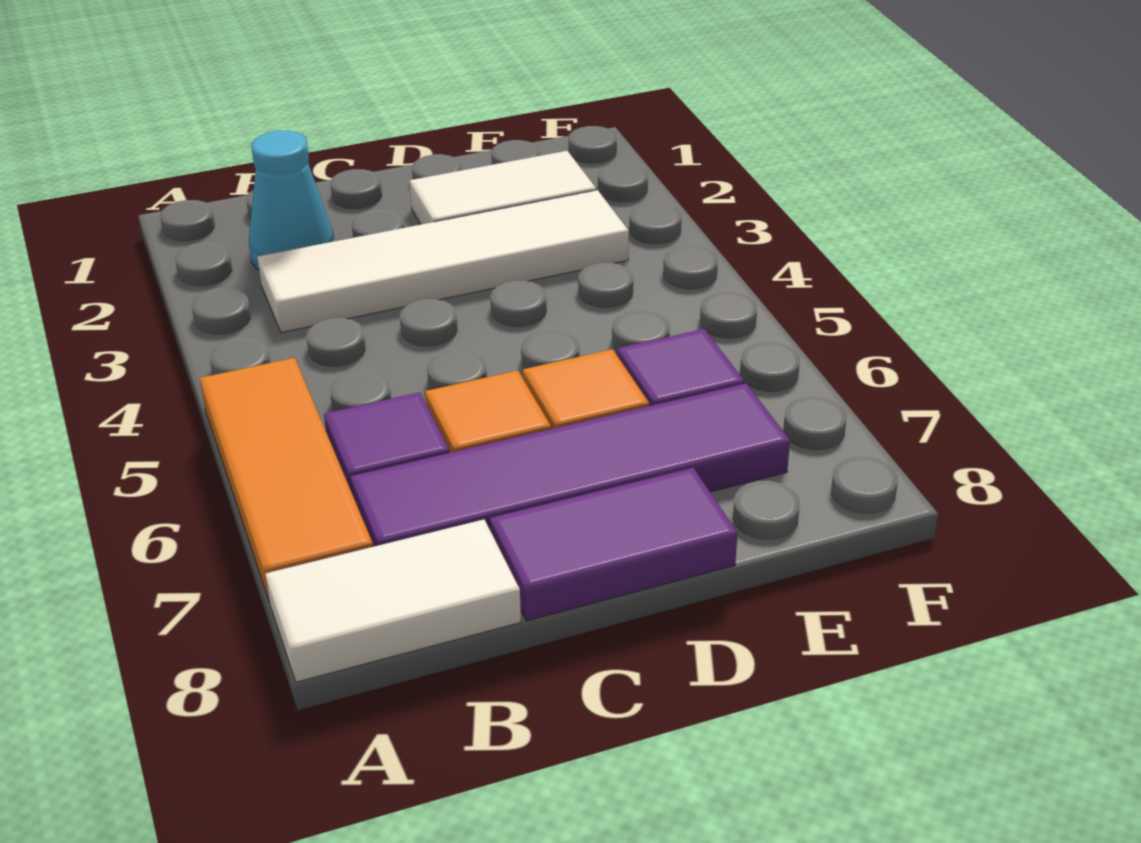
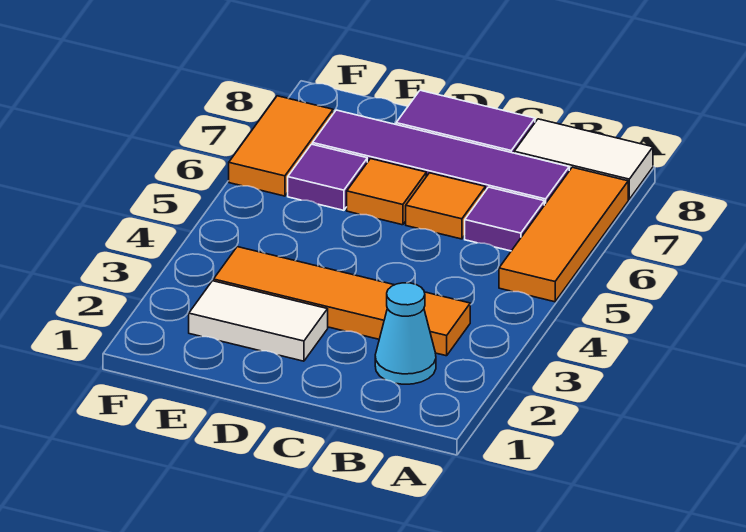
white tile B3:E3 level 1 -> orange tile B3:E3 level 1
none -> orange tile F6:F7 level 1

